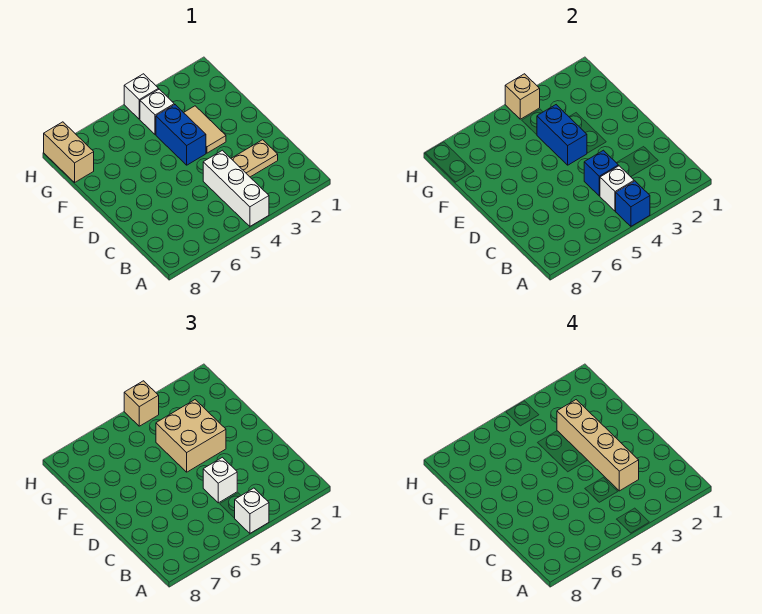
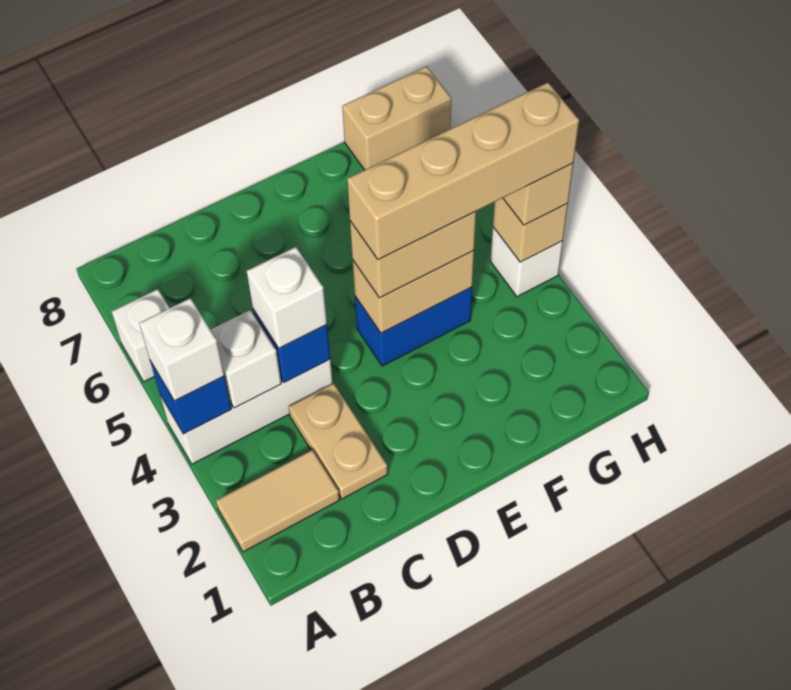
tan brick C3:F3 level 4 -> tan brick E4:H4 level 4
tan tile E3:F3 level 1 -> tan tile A2:B2 level 1
tan brick E3:F4 level 3 -> tan brick E4:F4 level 3
blue brick E4:F4 level 2 -> tan brick E4:F4 level 2
white brick G4 level 1 -> white brick A6 level 1

